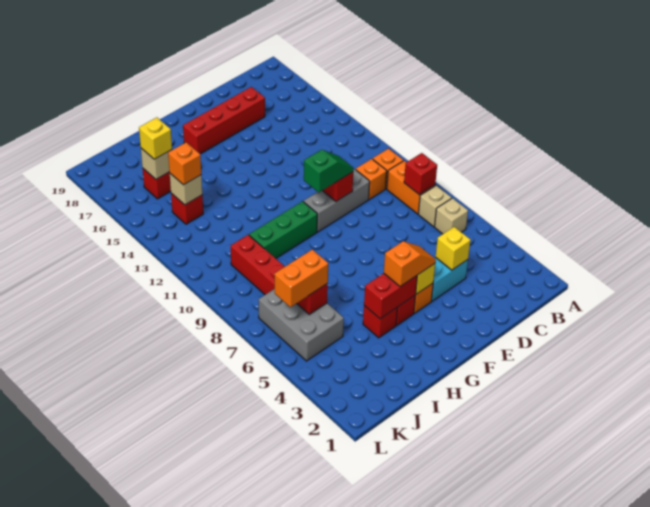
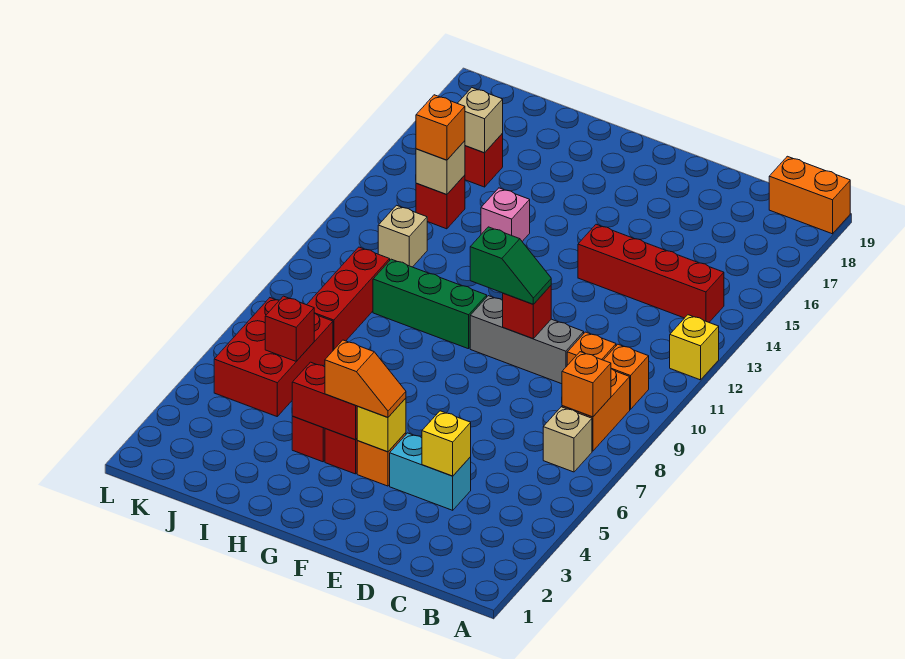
tan brick B6 level 1 -> tan brick J12 level 1
red brick B8 level 2 -> orange brick B8 level 2
red brick D17:G17 level 1 -> red brick B14:E14 level 1
none -> pink brick H14 level 1
grey brick J5:K7 level 1 -> red brick J5:K7 level 1
orange brick J6:K6 level 3 -> orange brick A19:B19 level 1
yellow brick J16 level 3 -> yellow brick A12 level 1

